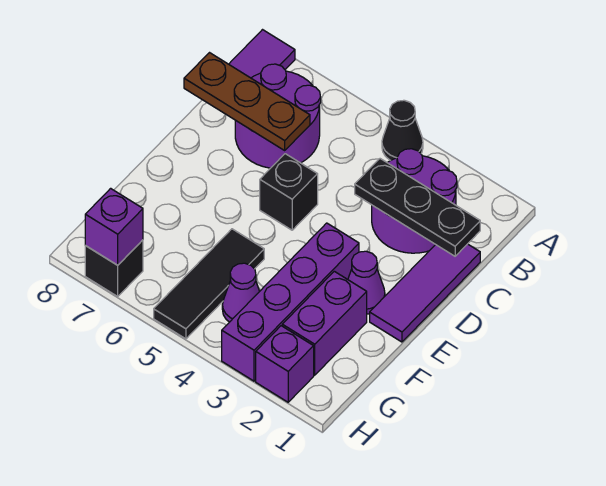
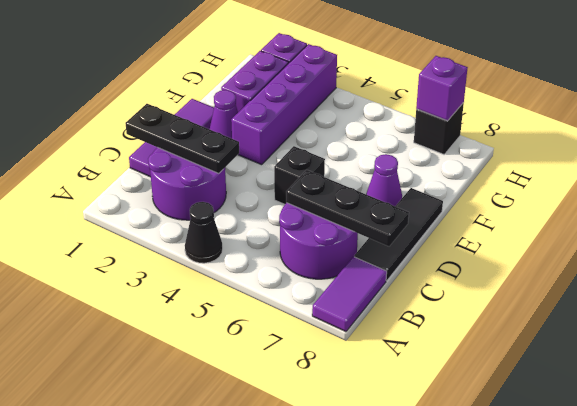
brown plate C6:C8 level 2 -> black plate C6:C8 level 2
black tile F5:H5 level 1 -> black tile C8:E8 level 1
purple cone G4 level 1 -> purple cone E7 level 1

